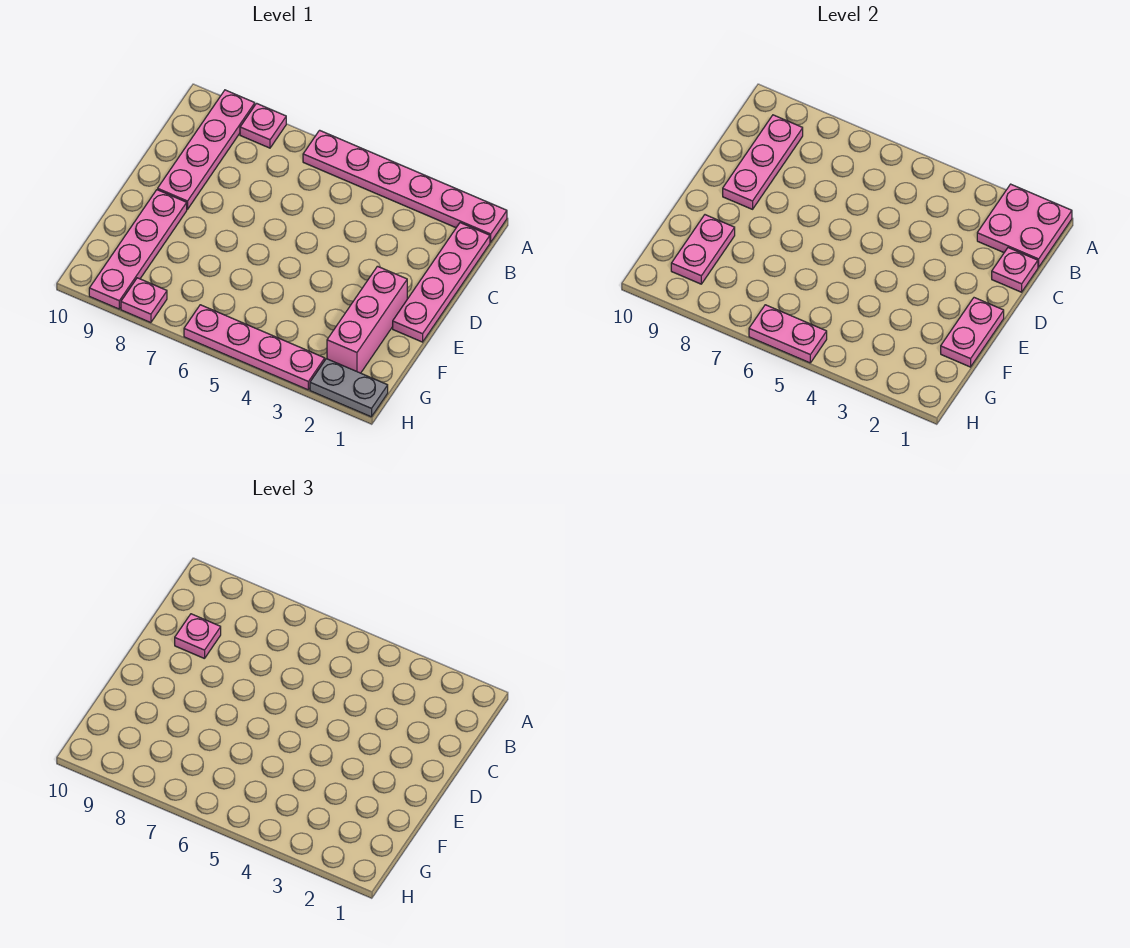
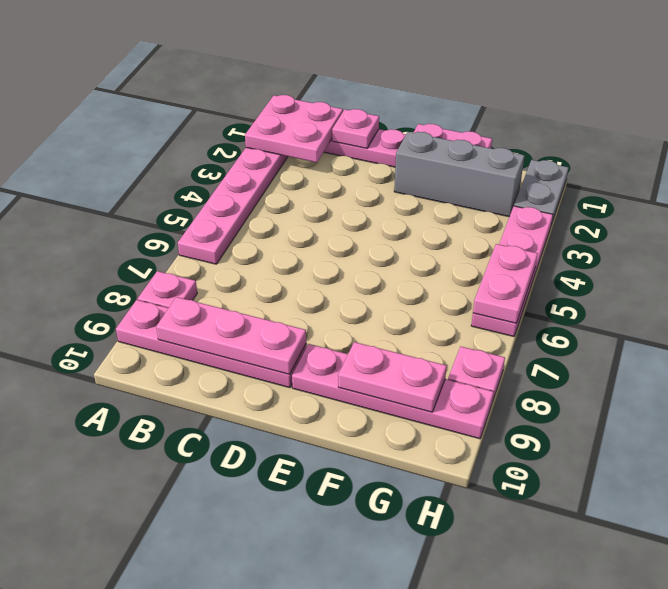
pink plate C9 level 3 -> none
pink brick E2:G2 level 1 -> grey brick E2:G2 level 1

